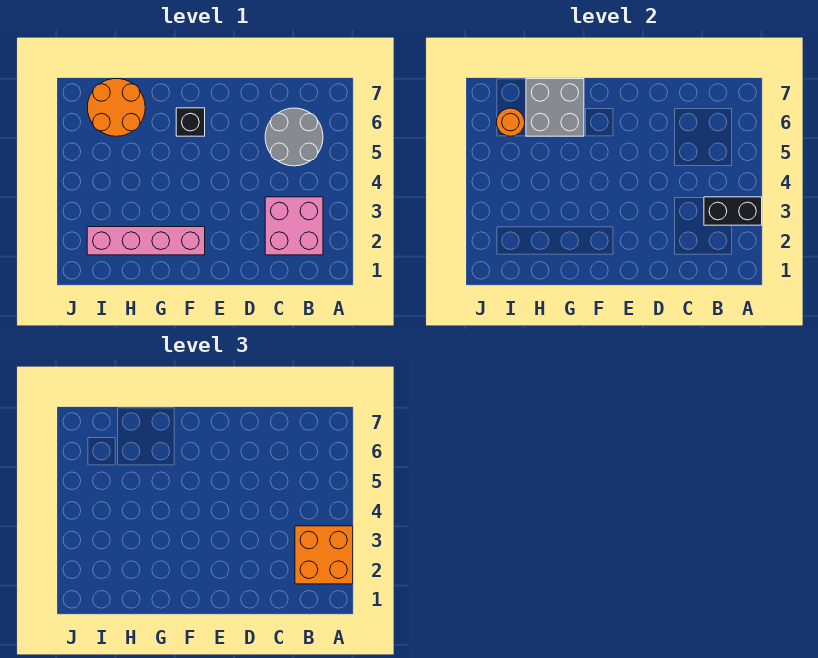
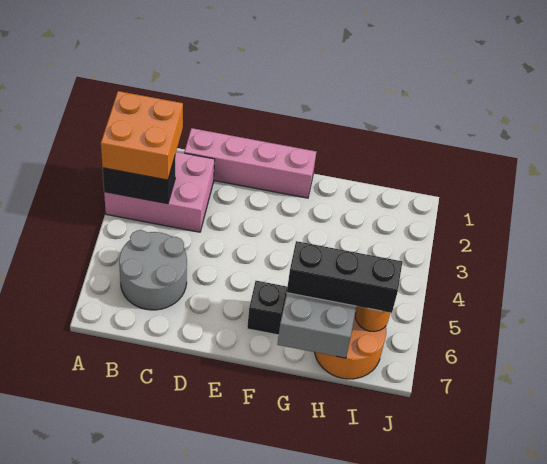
pink brick B2:C3 level 1 -> pink brick A2:C3 level 1
pink brick F2:I2 level 1 -> pink brick C1:F1 level 1
none -> black brick G6:I6 level 3

